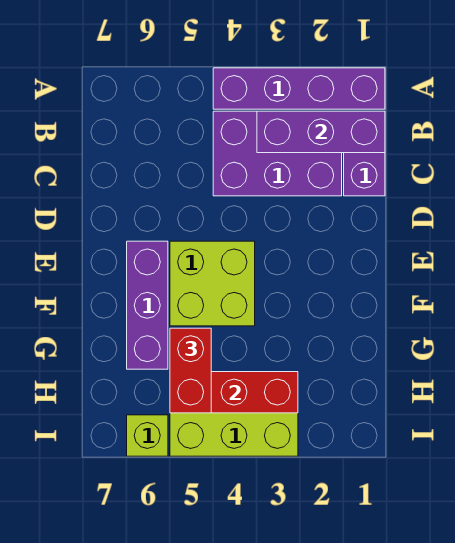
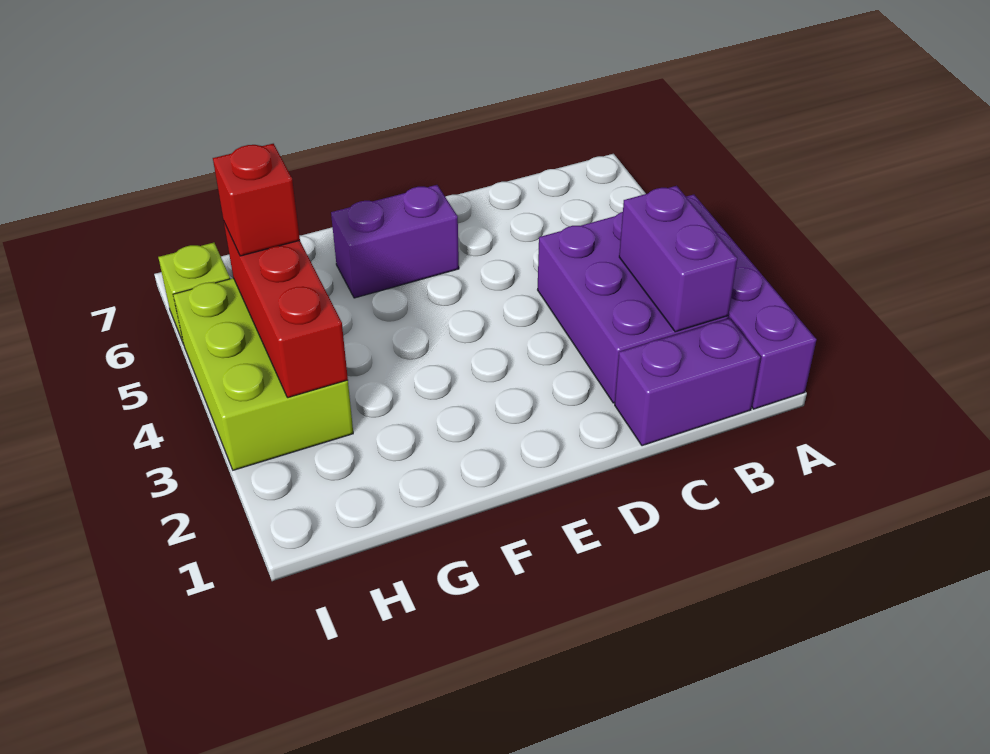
purple brick B1:B3 level 2 -> purple brick B2:B3 level 2
lime brick E4:F5 level 1 -> none
purple brick E6:G6 level 1 -> purple brick E6:F6 level 1
red brick G5:H5 level 3 -> red brick H5 level 3

